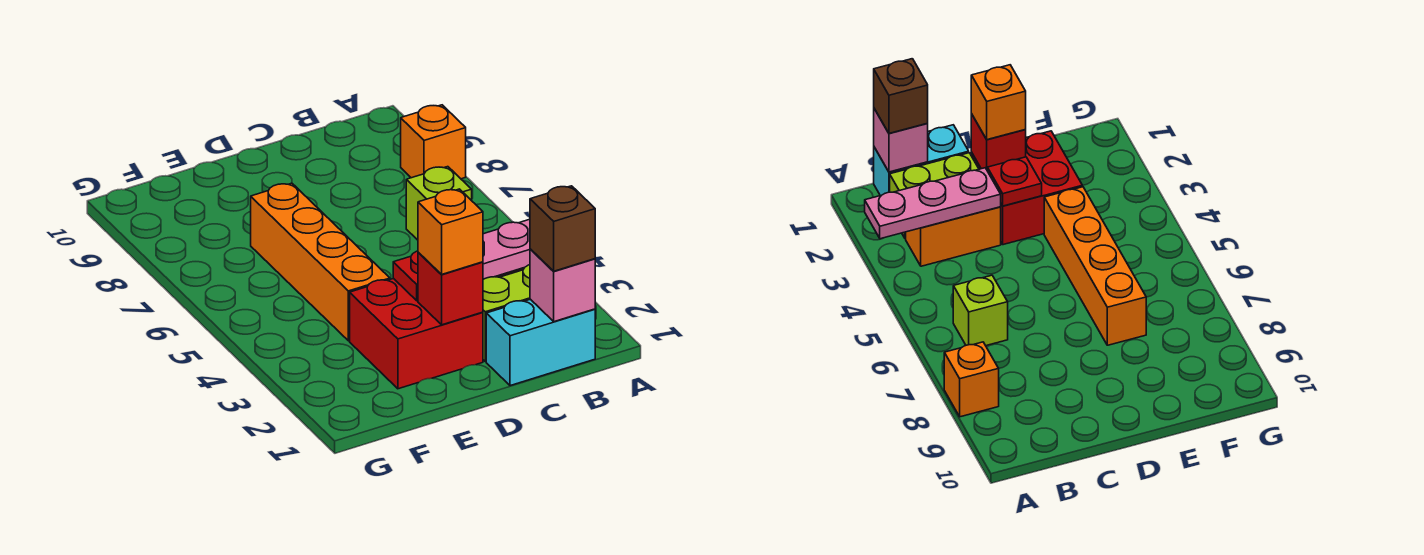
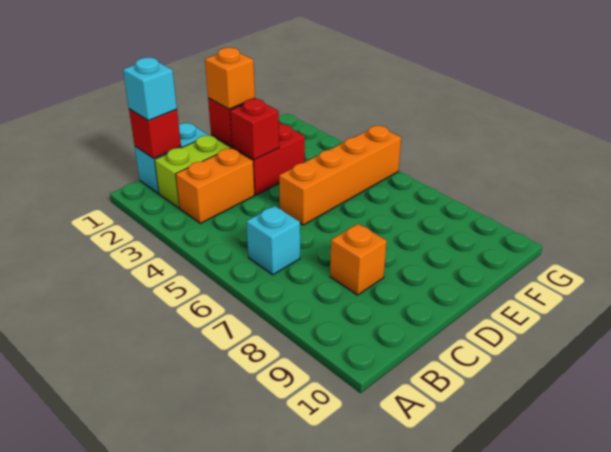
pink plate A3:C3 level 2 -> none
orange brick A8 level 1 -> orange brick C8 level 1
pink brick B1 level 2 -> red brick B1 level 2
brown brick B1 level 3 -> cyan brick B1 level 3
lime brick B6 level 1 -> cyan brick B6 level 1
red plate D3 level 2 -> red brick D3 level 2
orange brick E4:E7 level 1 -> orange brick D5:G5 level 1

